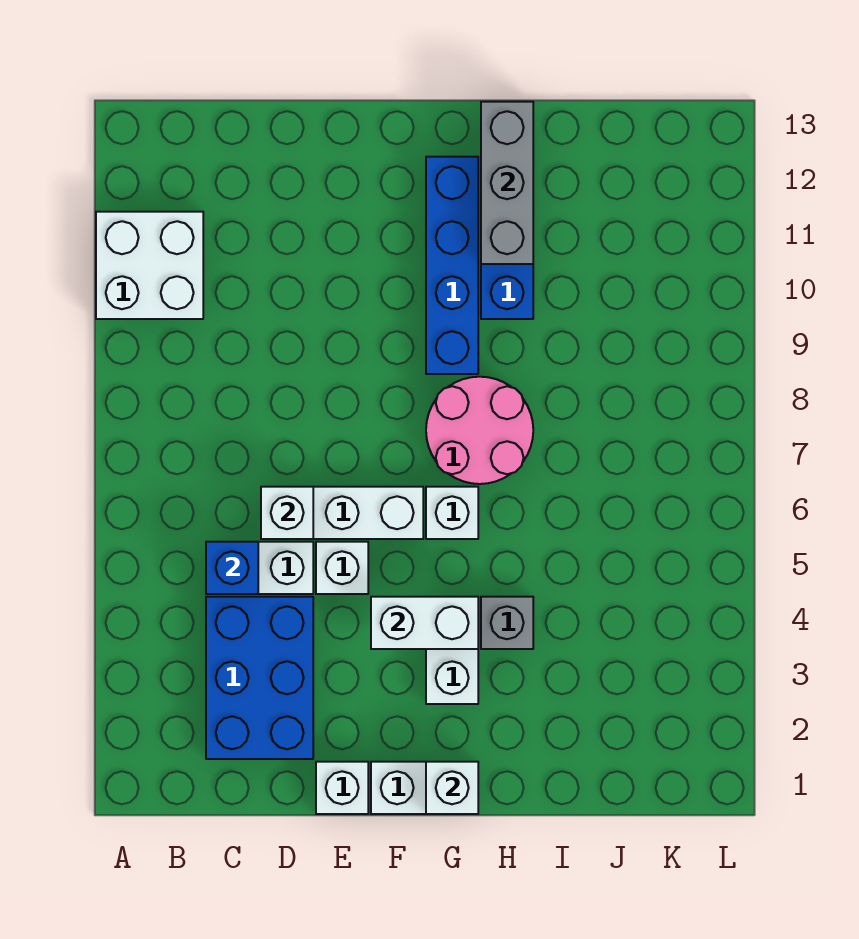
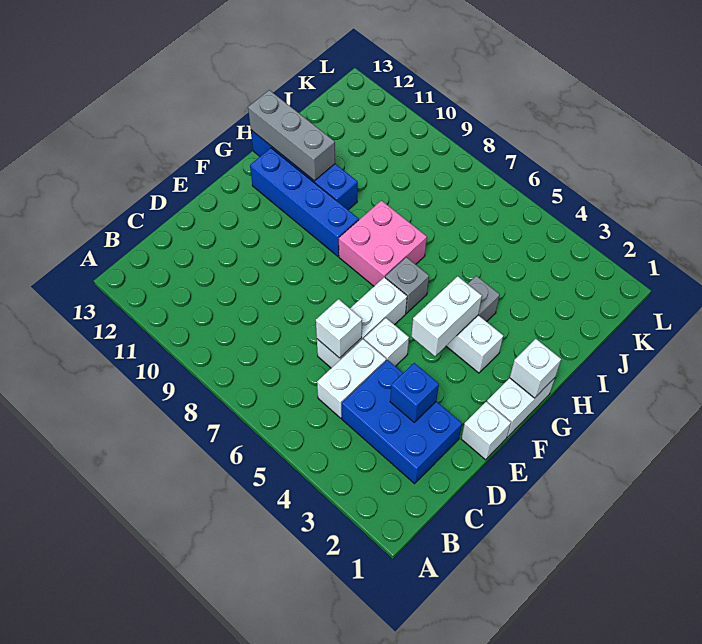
white brick A10:B11 level 1 -> none
blue brick C5 level 2 -> blue brick D3 level 2
white brick G6 level 1 -> grey brick G6 level 1
pink round brick G7:H8 level 1 -> pink brick G7:H8 level 1

